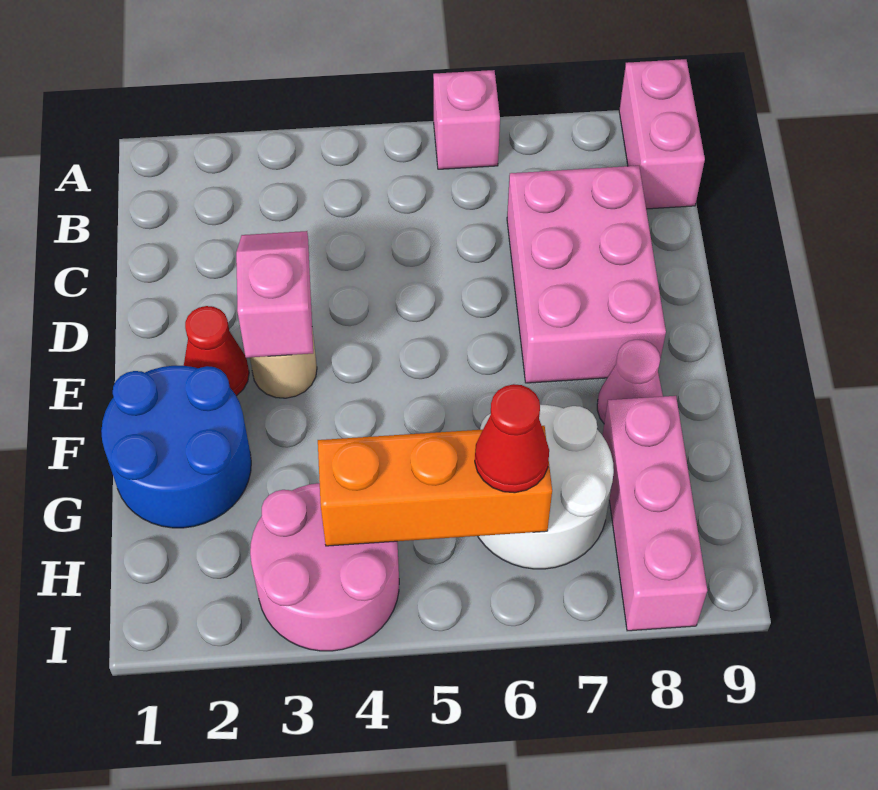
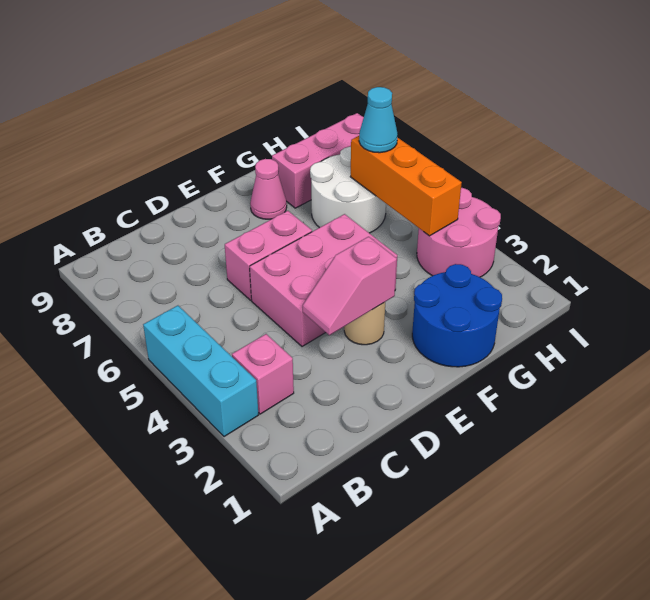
none -> cyan brick A3:A5 level 1
pink brick A6 level 1 -> pink brick B3 level 1
pink brick A9:B9 level 1 -> pink brick D6:E6 level 1
pink brick C7:E8 level 1 -> pink brick D4:F5 level 1
red cone E2 level 1 -> none
red cone H6 level 3 -> cyan cone H6 level 3

